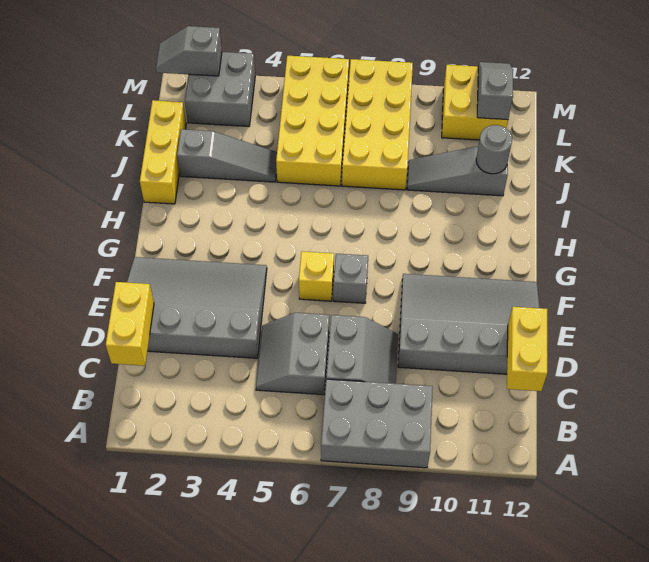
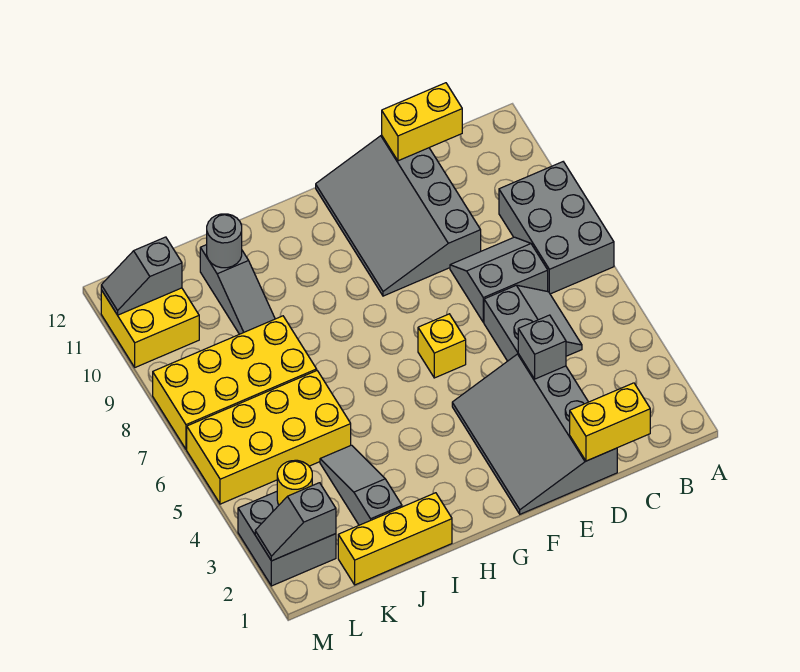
grey slope C5:D6 level 1 top 6 -> grey slope C5:D6 level 1 top D
grey brick F7 level 1 -> grey brick D4 level 2
none -> yellow round brick L3 level 2
grey slope M1:M2 level 2 top 2 -> grey slope L2:M2 level 2 top L

